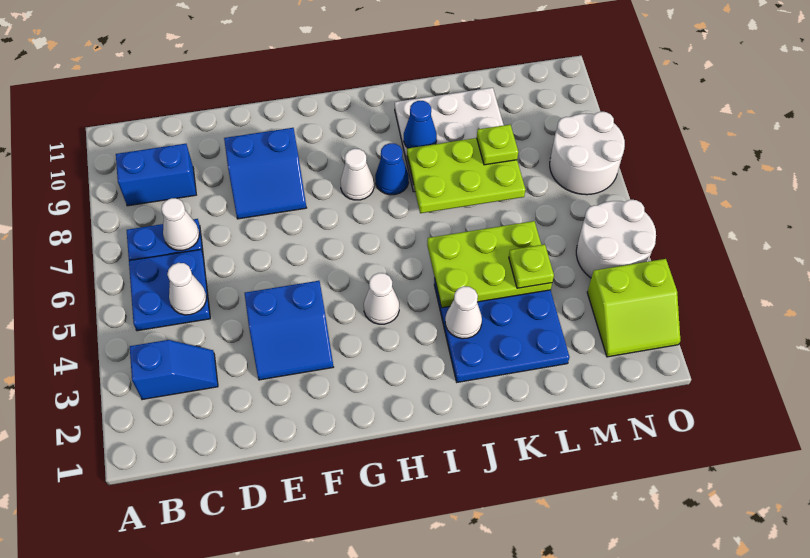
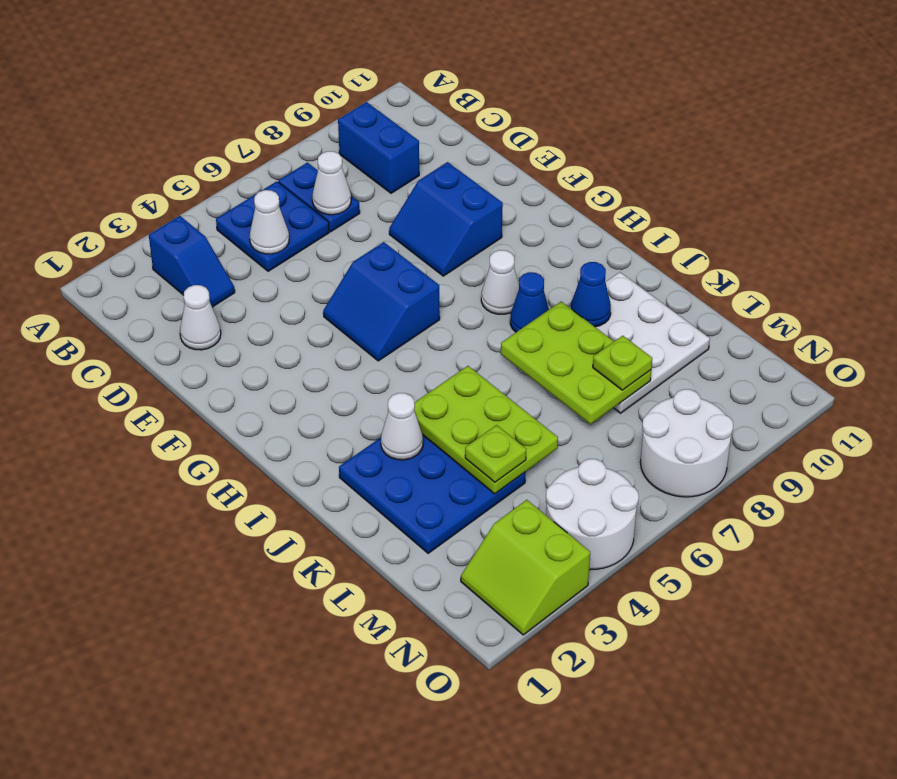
blue slope E3:F4 level 1 top 4 -> blue slope F5:G6 level 1 top 6
white cone H4 level 1 -> white cone D2 level 1

